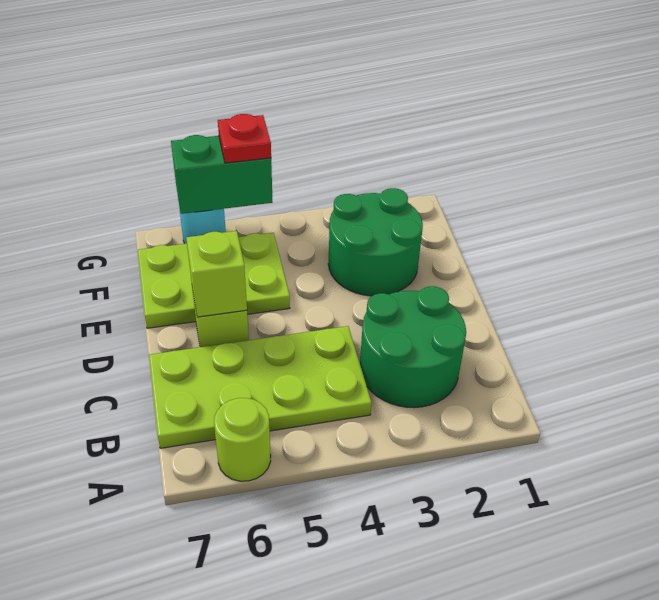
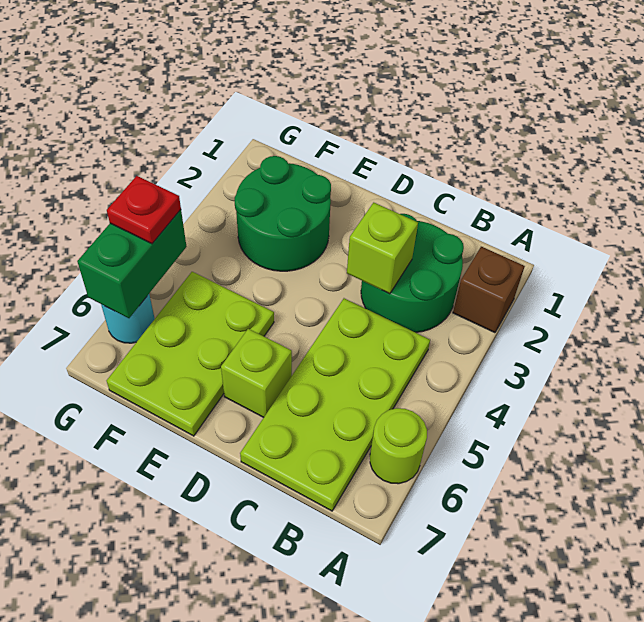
none -> brown brick A2 level 1
lime brick D6 level 2 -> lime brick C3 level 2

